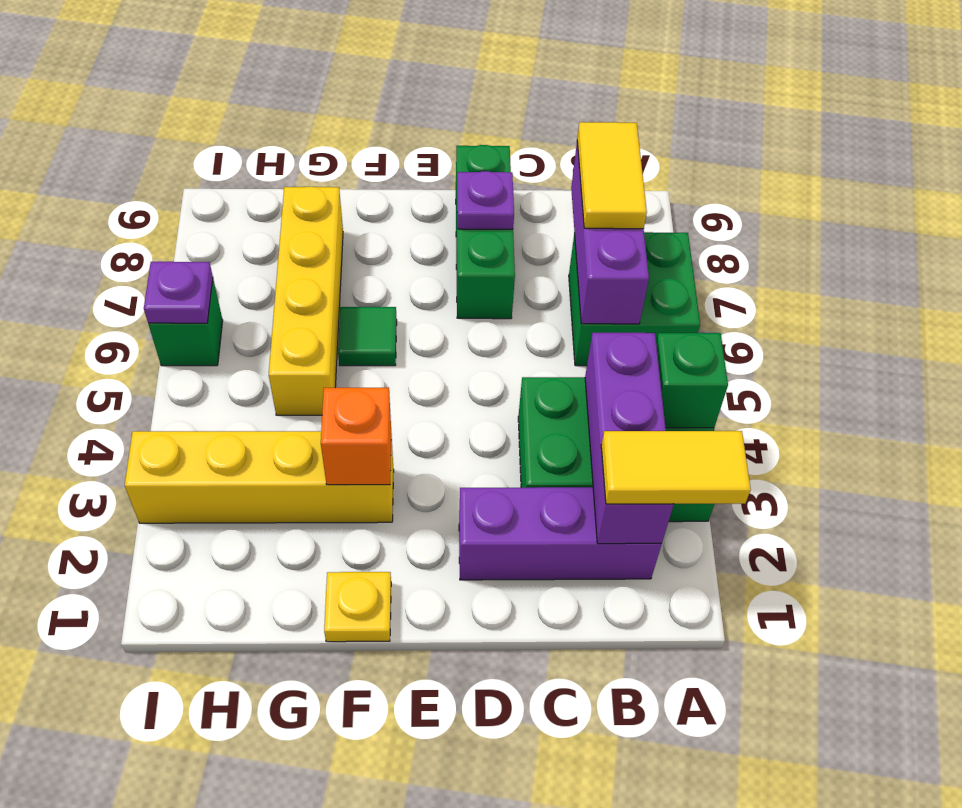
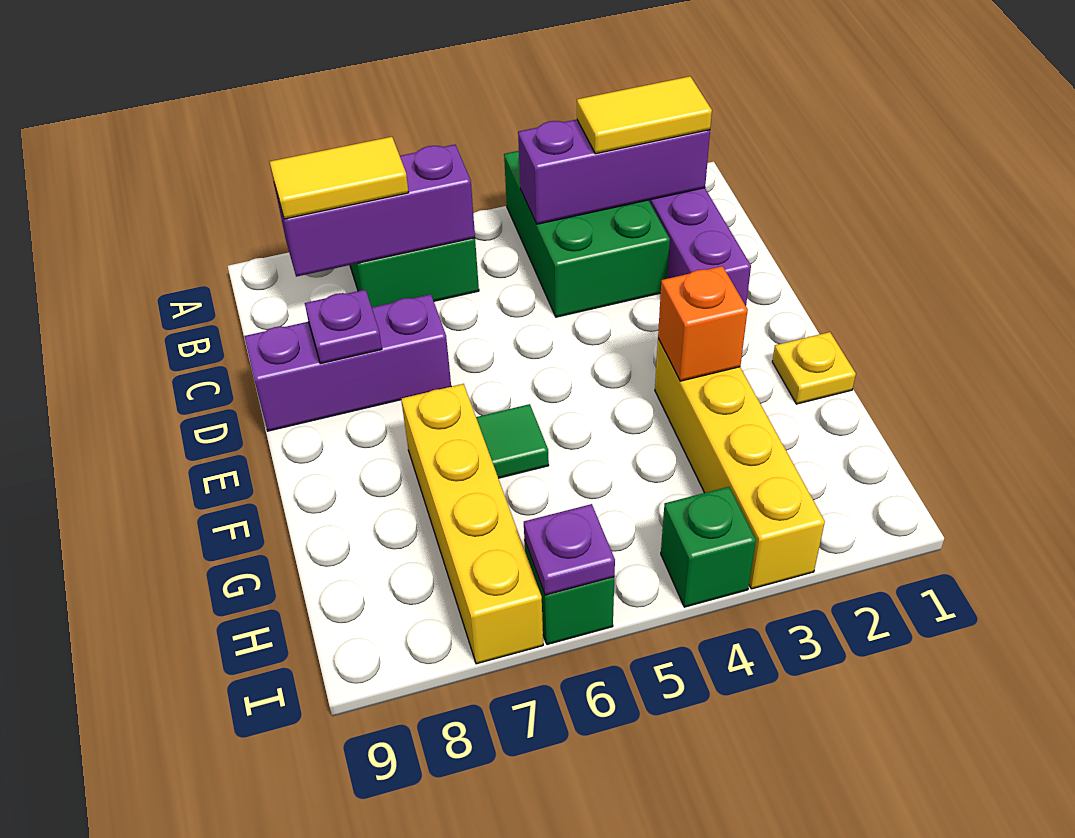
yellow tile A2:B2 level 3 -> yellow tile B2:B3 level 3
green brick A4 level 2 -> green brick I4 level 1
green brick D7:D9 level 1 -> purple brick D7:D9 level 1
yellow brick G5:G8 level 1 -> yellow brick F7:I7 level 1

